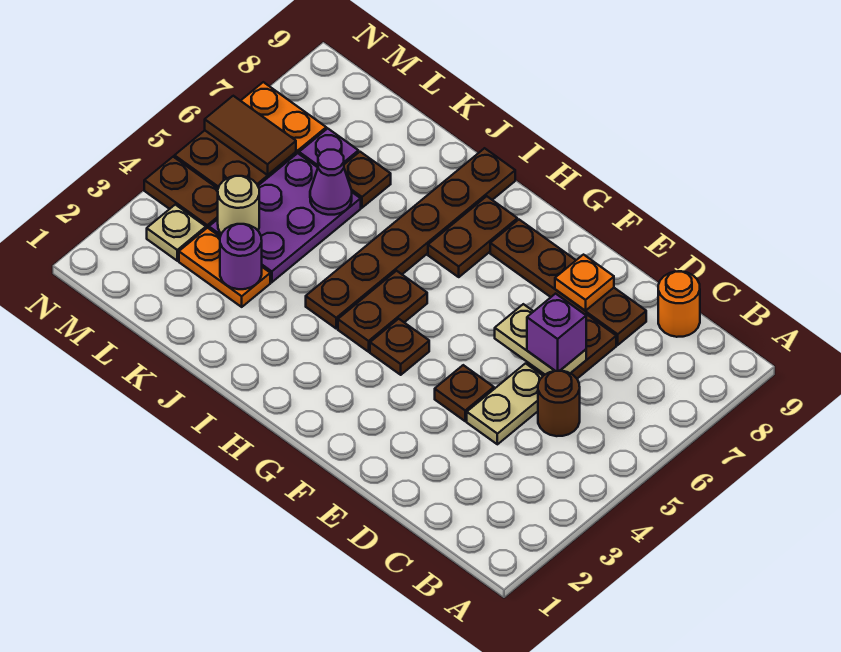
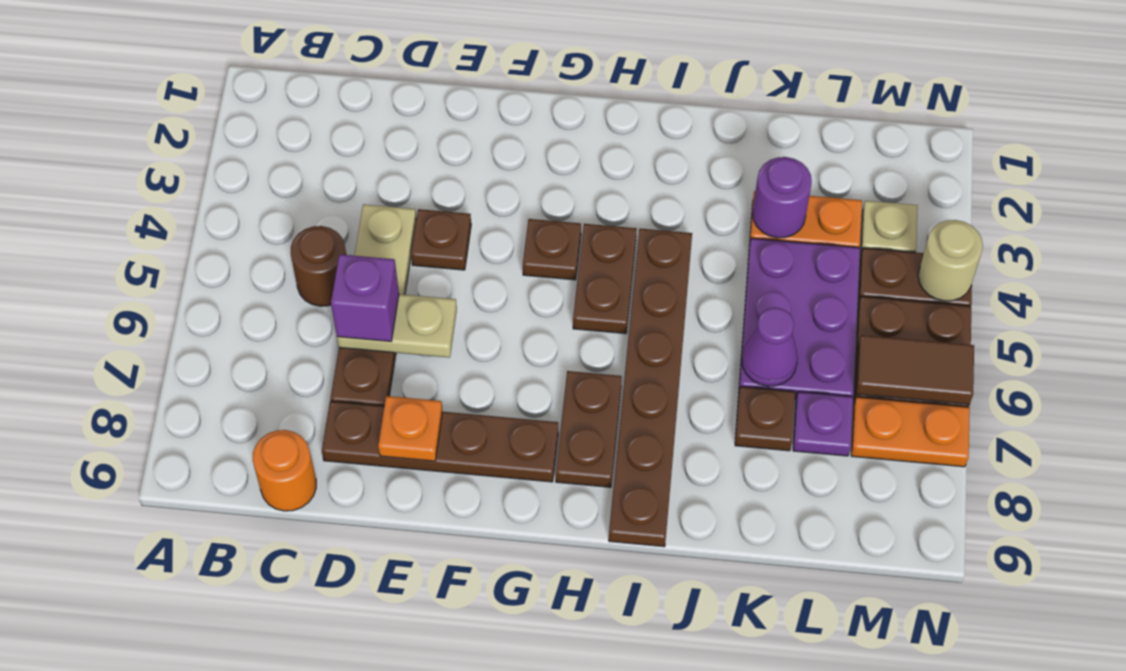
tan round brick L4 level 2 -> tan round brick N4 level 2

